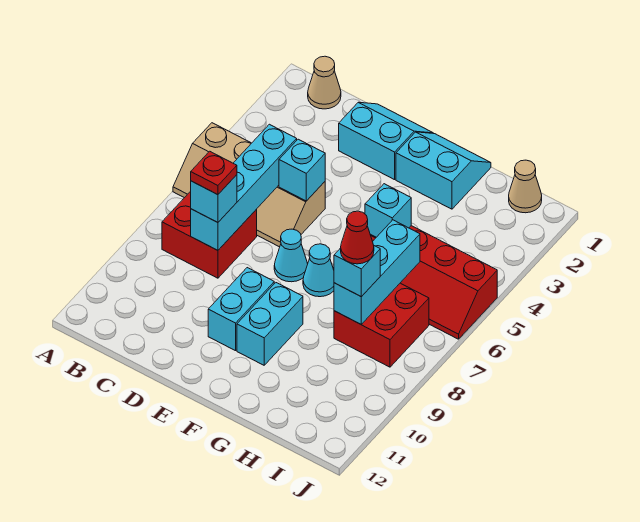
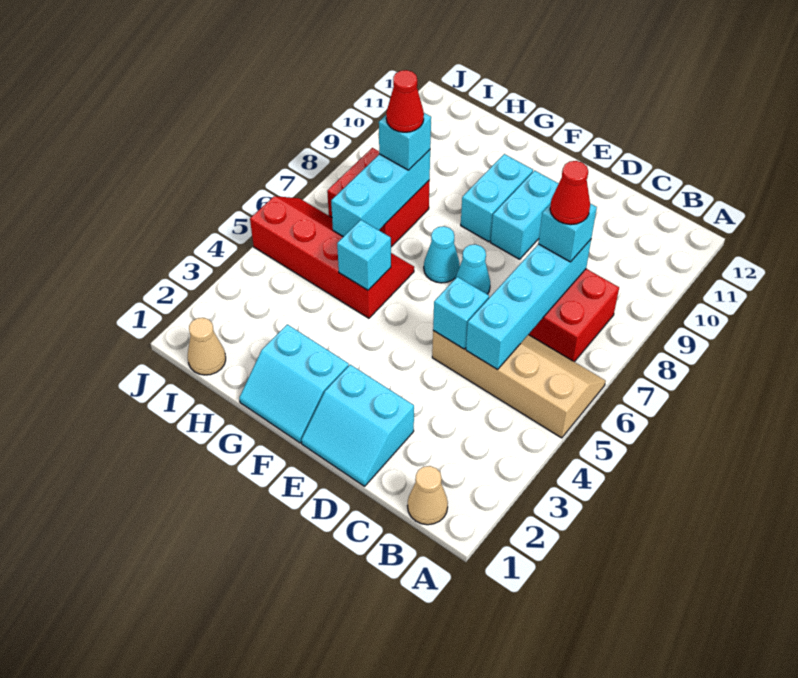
red plate C8 level 4 -> red cone C8 level 4

